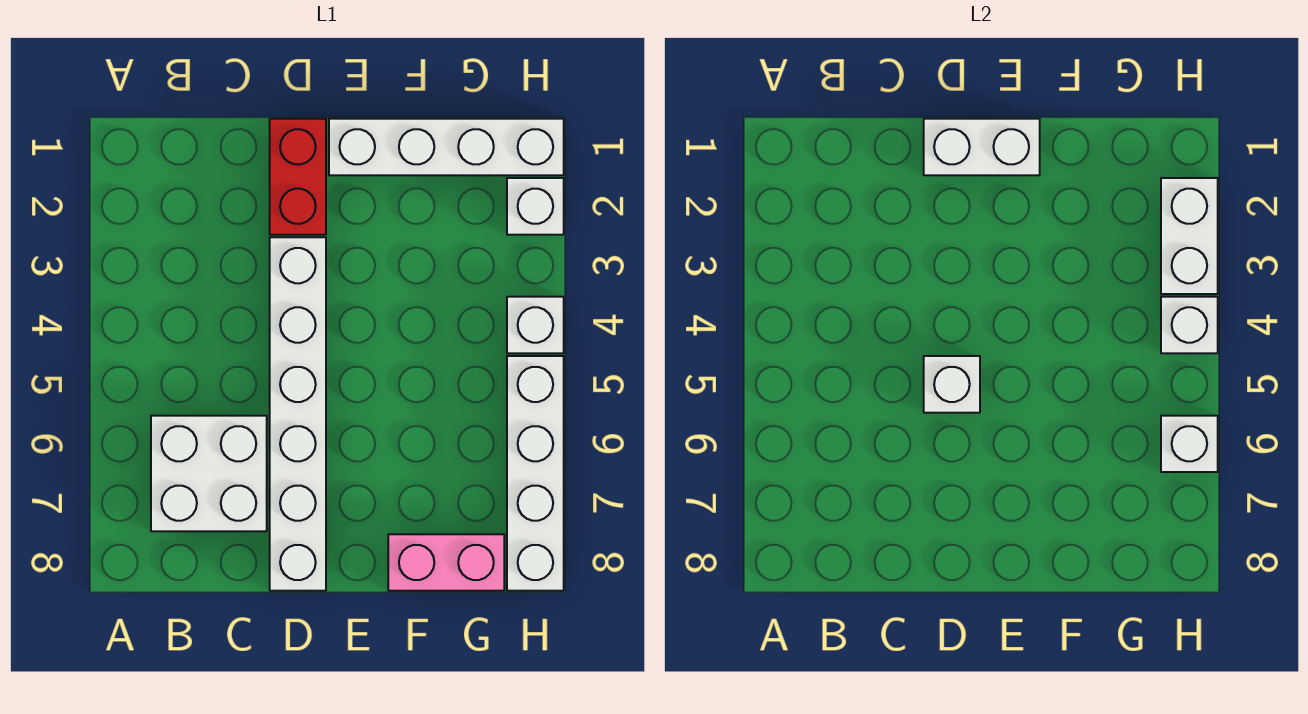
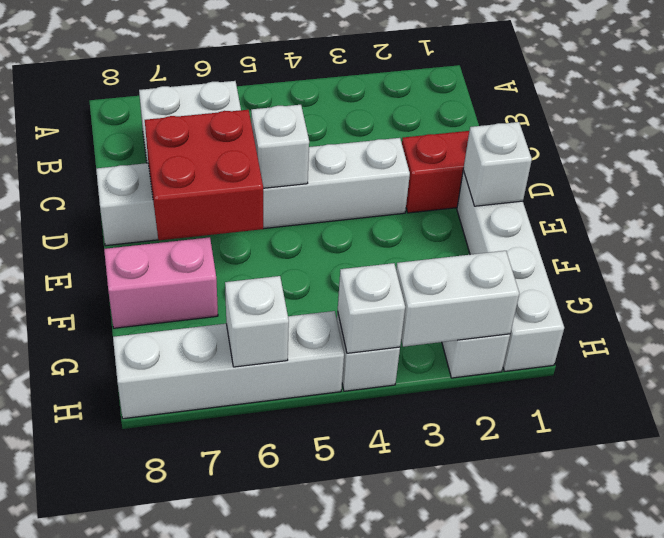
white brick D1:E1 level 2 -> white brick E1 level 2
none -> red brick D6:E7 level 2
pink brick F8:G8 level 1 -> pink brick F7:F8 level 1

